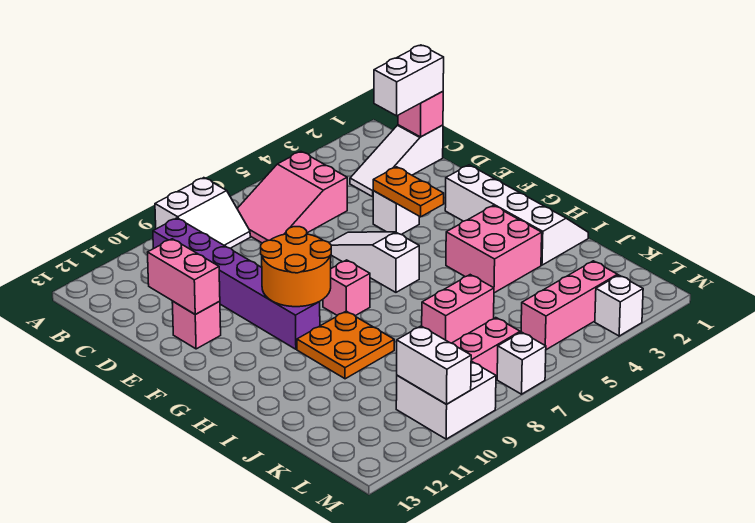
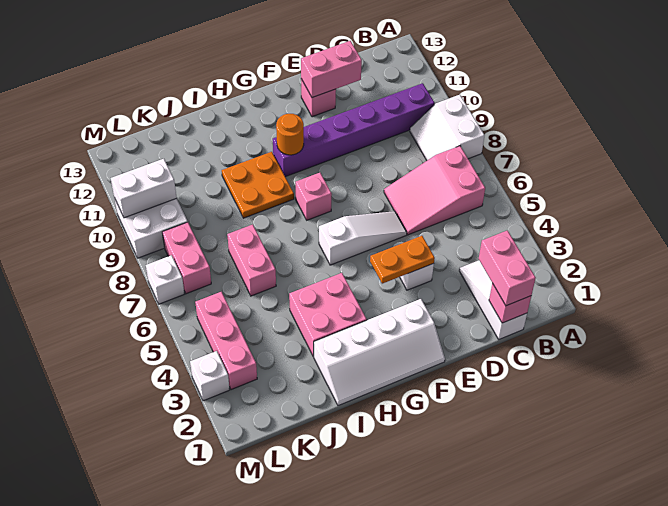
pink slope B5:C7 level 1 top 5 -> pink slope B6:D7 level 1 top B
white brick C1:C2 level 3 -> pink brick C1:C2 level 3
orange round brick F9:G10 level 2 -> orange round brick G10 level 2

